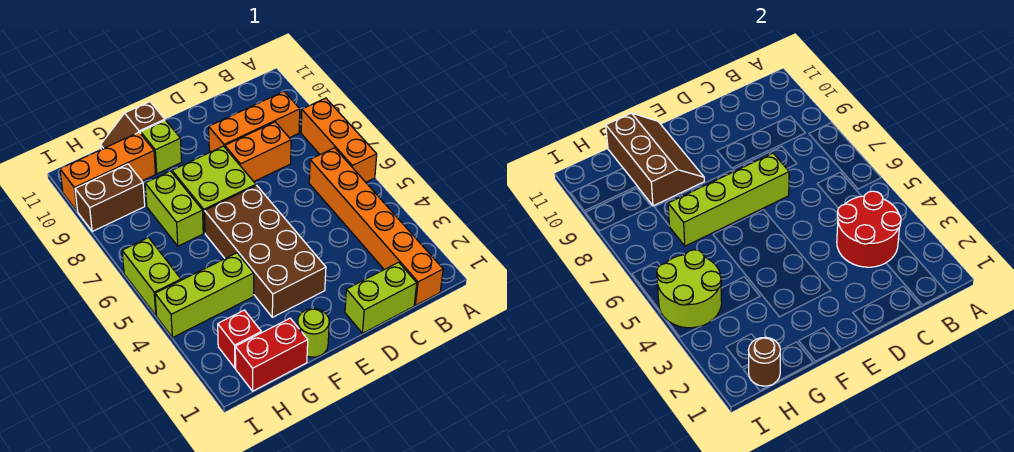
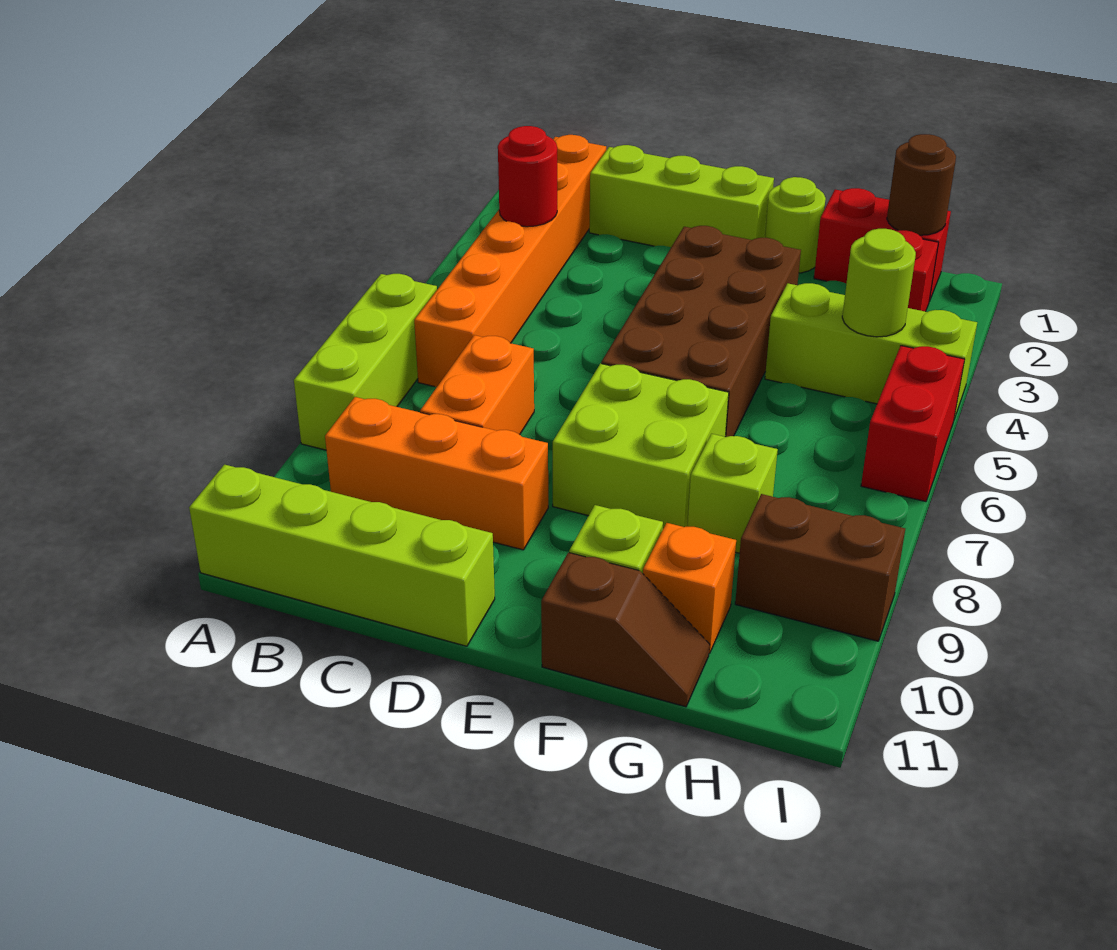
orange brick A6:A8 level 1 -> lime brick A6:A8 level 1
red round brick B3:C4 level 2 -> red round brick B3 level 2
lime brick C1:D1 level 1 -> lime brick C1:E1 level 1
orange brick C8:D8 level 1 -> orange brick C7:C8 level 1
lime brick D7:G7 level 2 -> lime brick A11:D11 level 1
brown slope F9:G11 level 2 top G -> none
lime brick G7:G8 level 1 -> lime brick G8 level 1
orange brick G10:I10 level 1 -> orange brick G10 level 1
lime round brick H4:I5 level 2 -> lime round brick H4 level 2
lime brick I5:I6 level 1 -> red brick I5:I6 level 1

